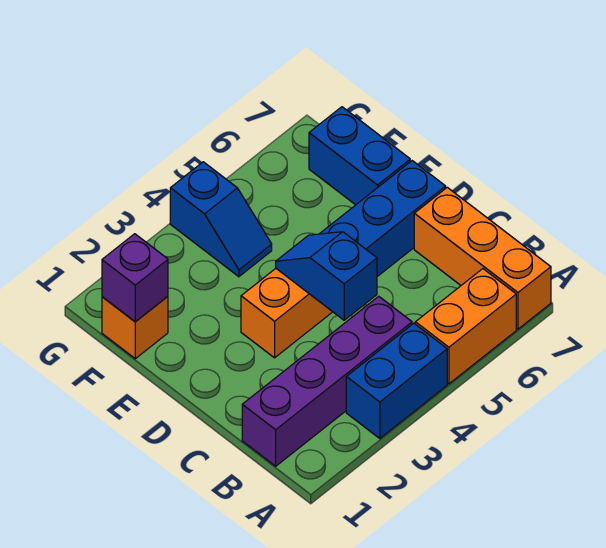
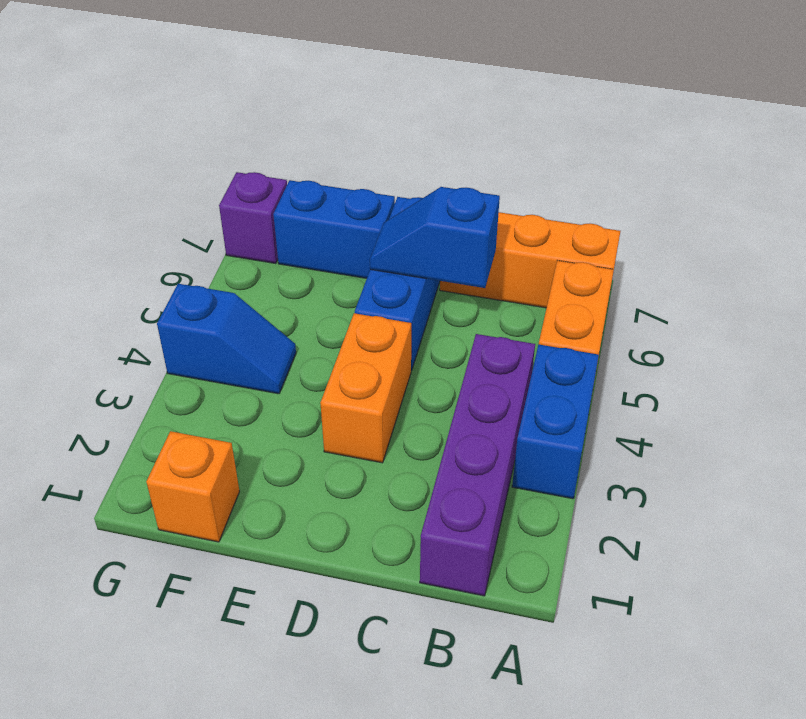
blue slope C4:D4 level 2 top C -> blue slope C6:D6 level 2 top C
purple brick F1 level 2 -> purple brick G7 level 1

